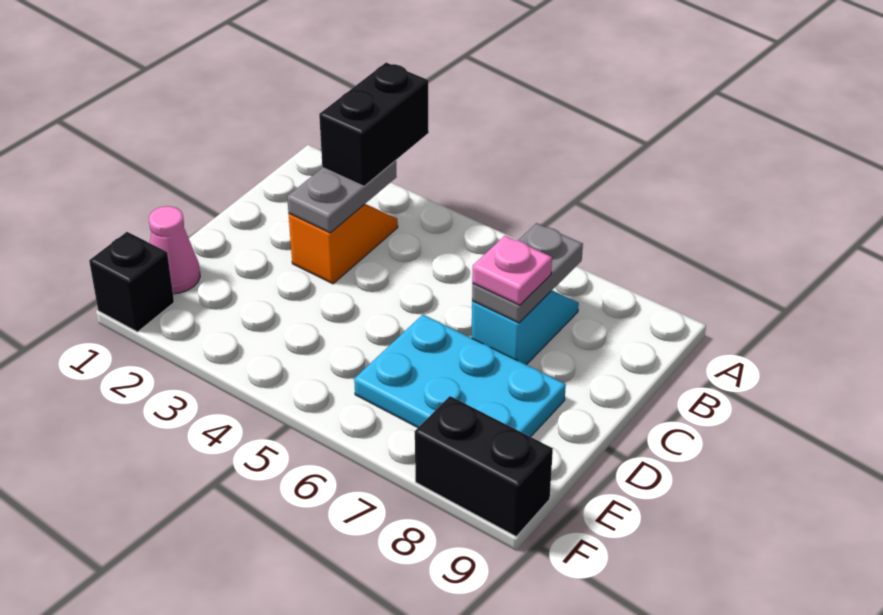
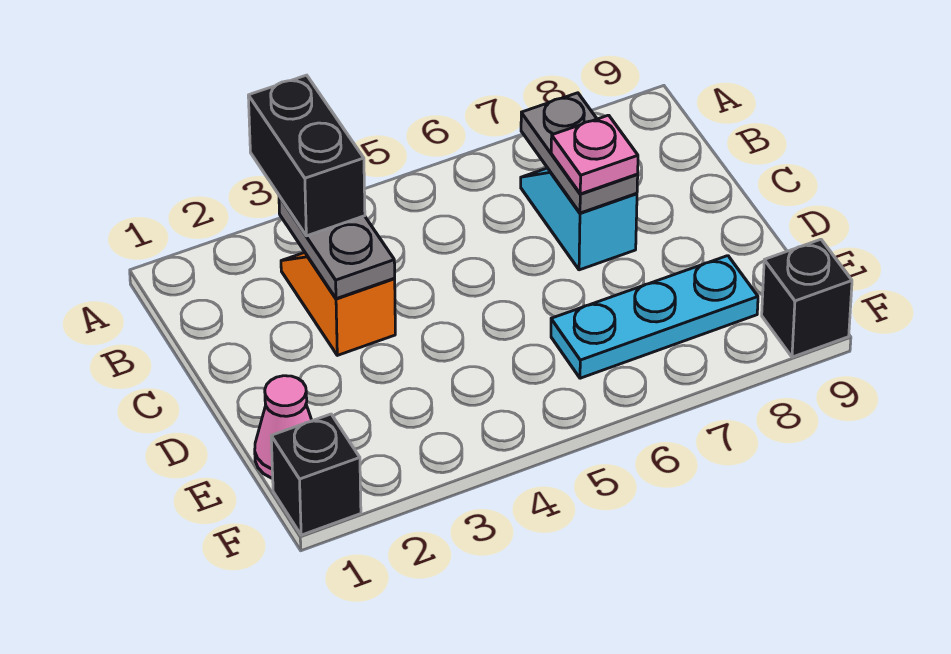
cyan plate D6:E8 level 1 -> cyan plate E6:E8 level 1
black brick F8:F9 level 1 -> black brick F9 level 1

